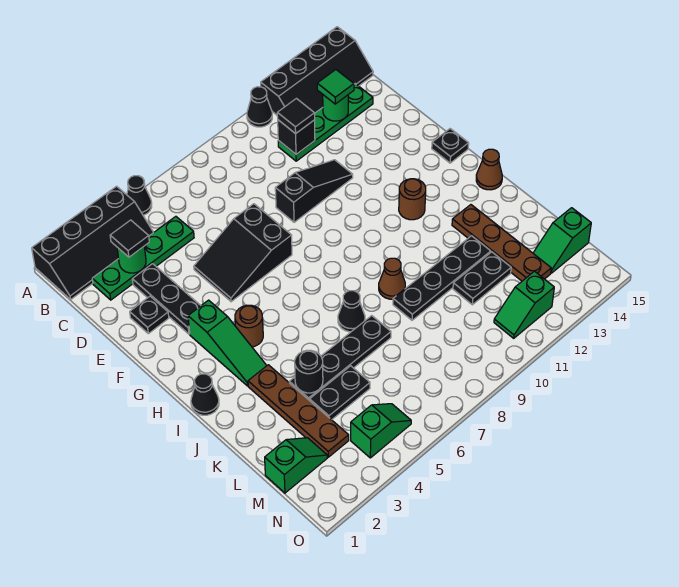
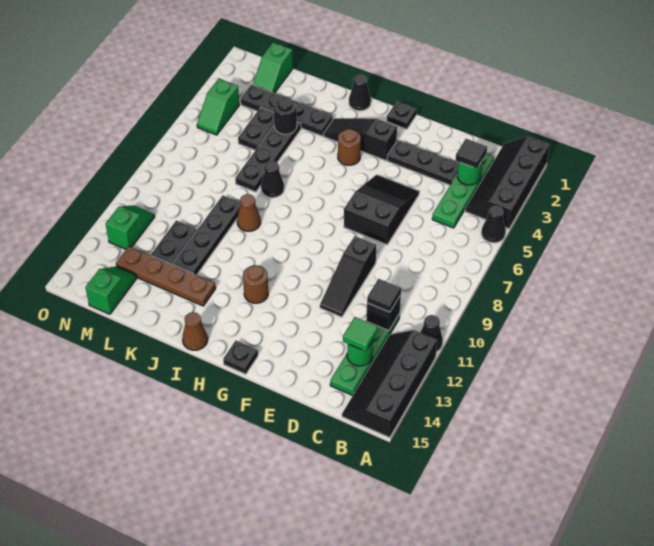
black plate E2 level 1 -> black plate G1 level 1
green slope G3:I3 level 1 top G -> black slope G3:I3 level 1 top G
brown plate J3:M3 level 1 -> black plate J3:M3 level 1

